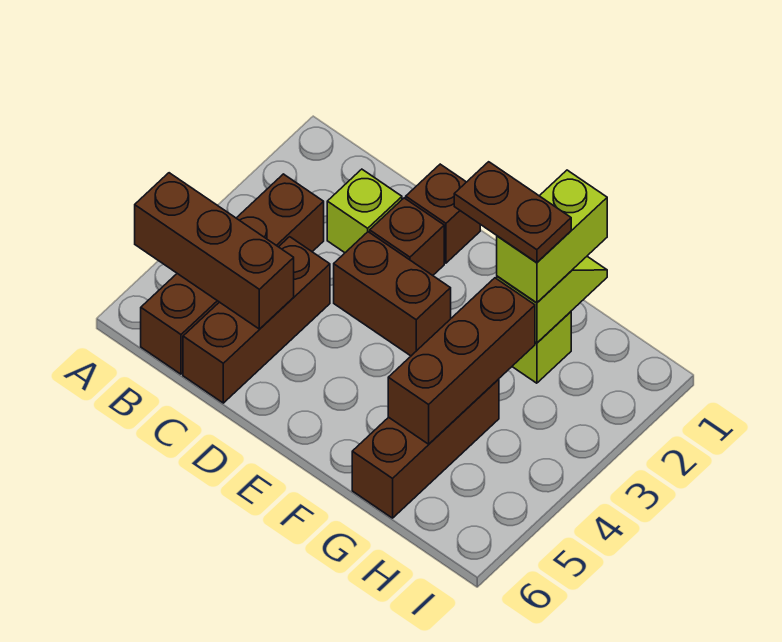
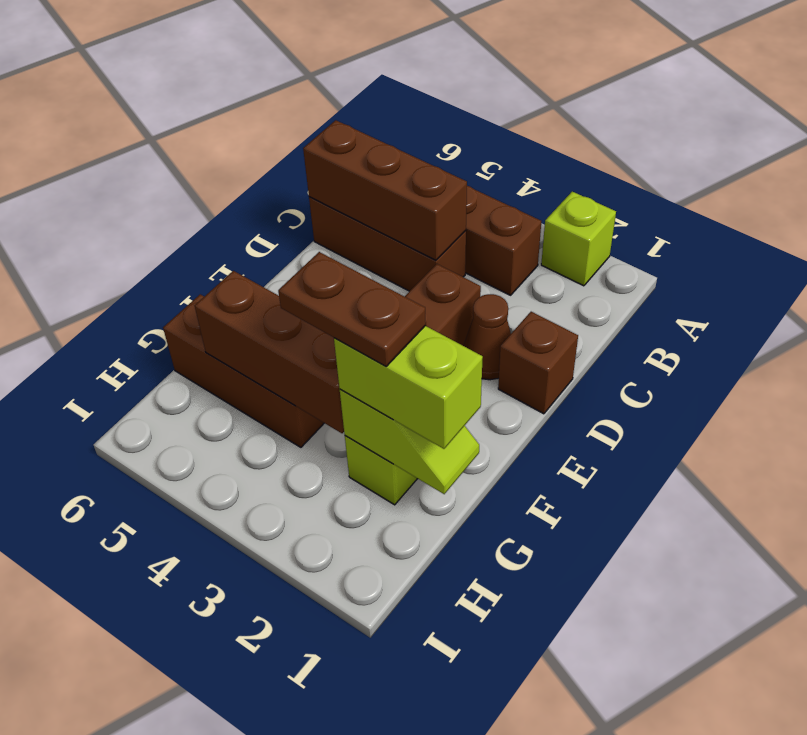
brown brick A5:C5 level 2 -> brown brick C4:C6 level 2
lime brick C2 level 1 -> lime brick A2 level 1
brown brick D2 level 1 -> brown cone D2 level 1
brown plate F2:G2 level 4 -> brown plate G2:G3 level 4

